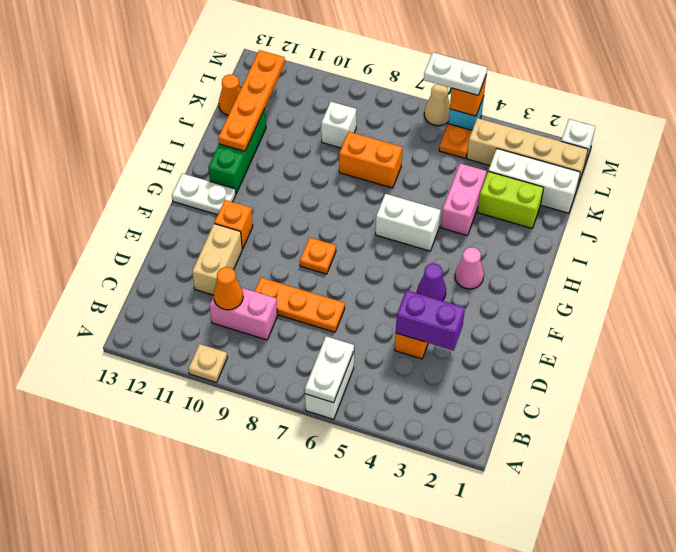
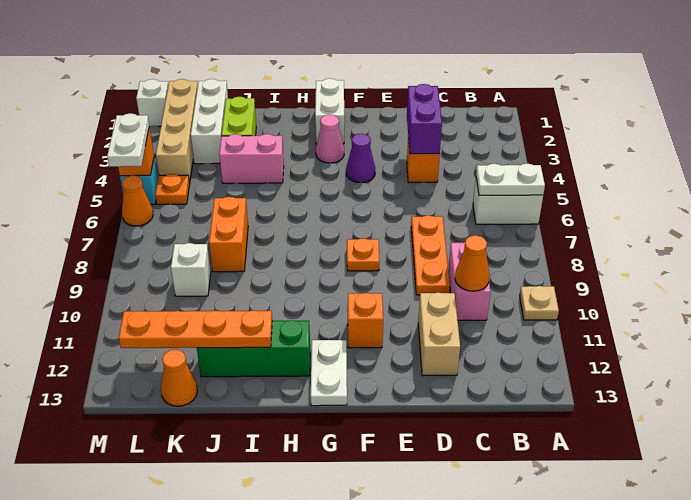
tan brick D11:E11 level 1 -> tan brick D11:D12 level 1
white brick H5:H6 level 1 -> white brick G1:G2 level 1
tan cone M6 level 1 -> orange cone M6 level 1

